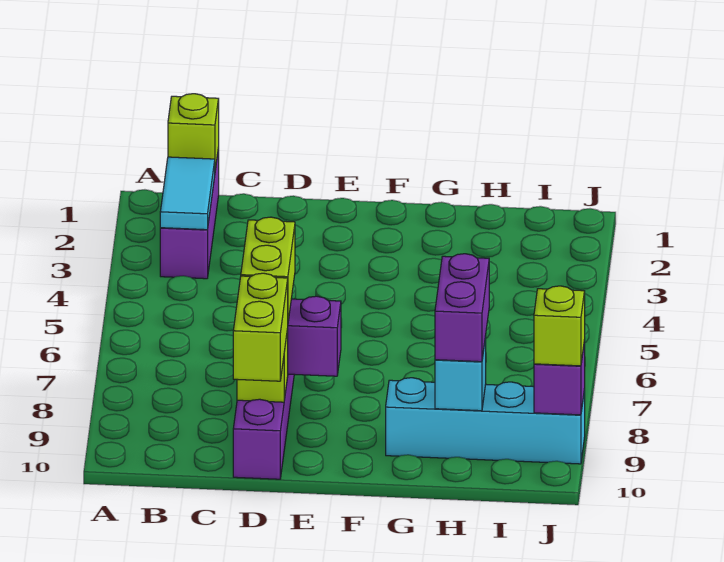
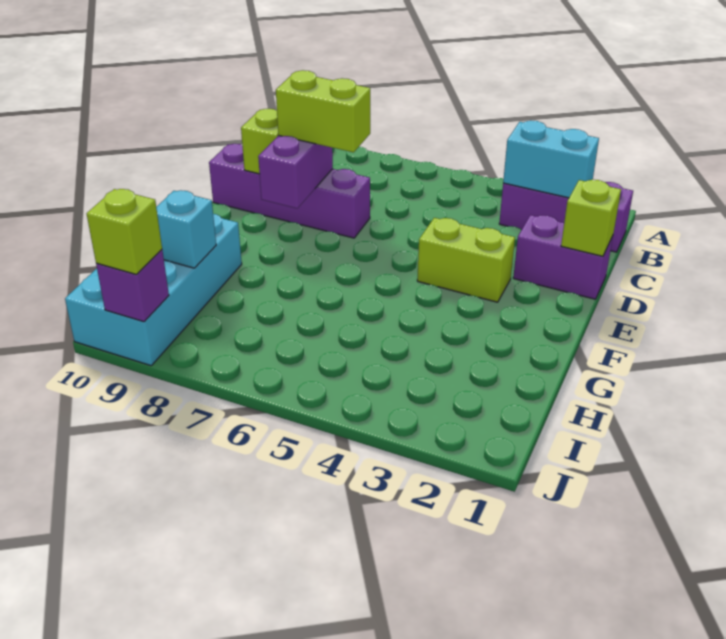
lime brick B1 level 2 -> lime brick D1 level 2
cyan tile B2:B3 level 2 -> cyan brick B2:B3 level 2
lime brick D9:D10 level 3 -> lime brick E3:E4 level 1
cyan brick G9:J9 level 1 -> cyan brick G9:J10 level 1
purple brick H8:H9 level 3 -> purple brick D1:D2 level 1

